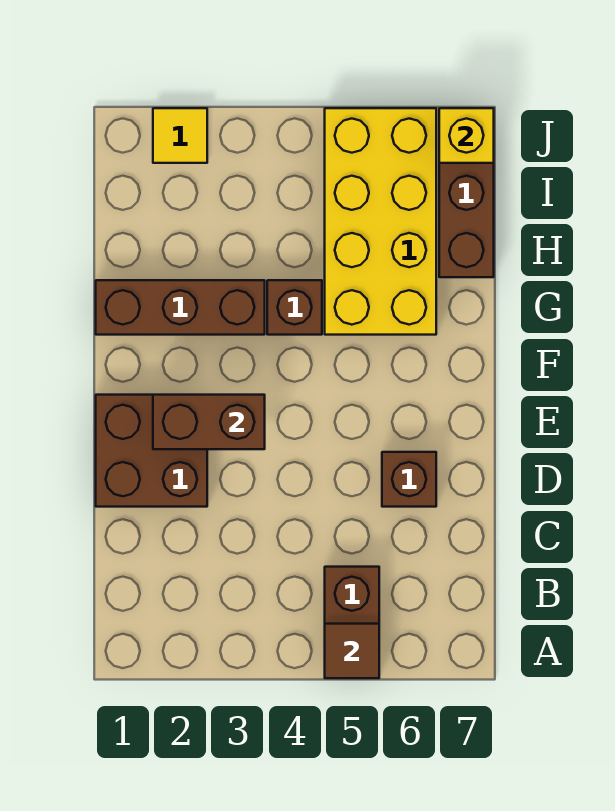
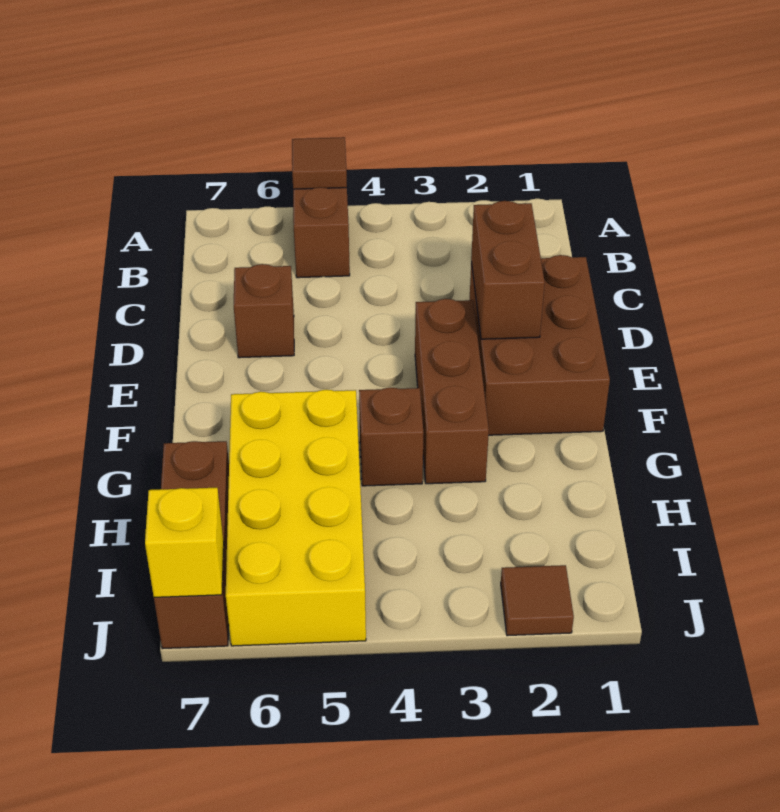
brown brick D1:E2 level 1 -> brown brick D1:F2 level 1
brown brick E2:E3 level 2 -> brown brick D2:E2 level 2
brown brick G1:G3 level 1 -> brown brick E3:G3 level 1
yellow tile J2 level 1 -> brown tile J2 level 1

